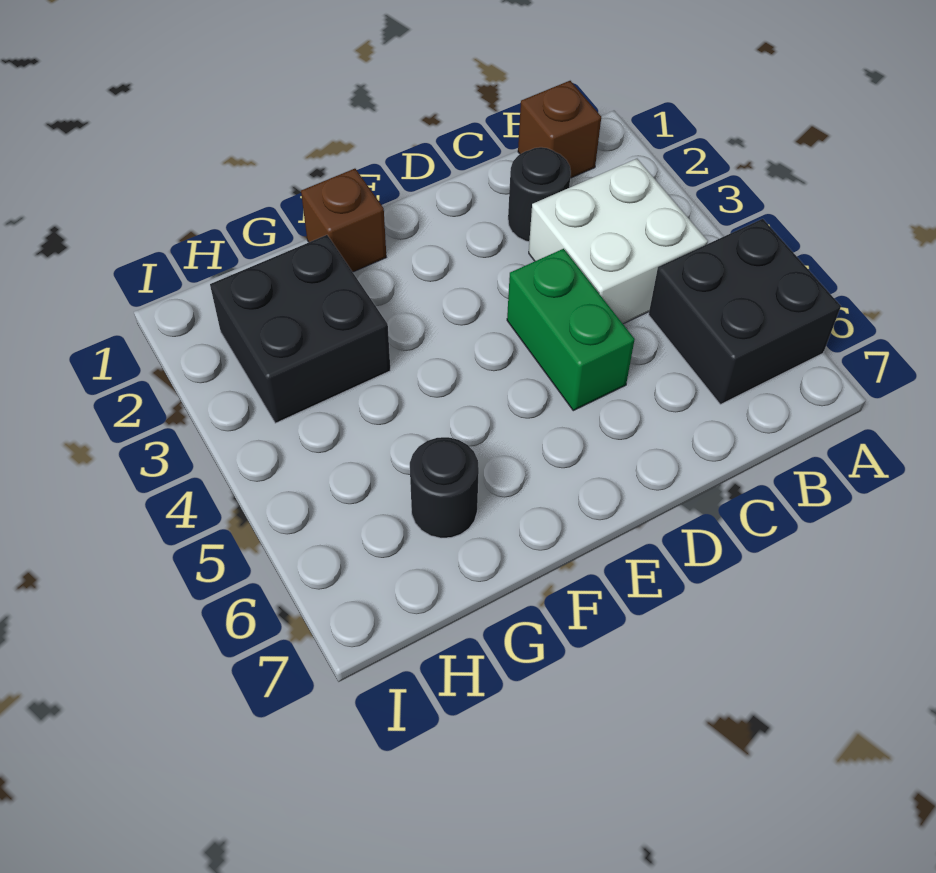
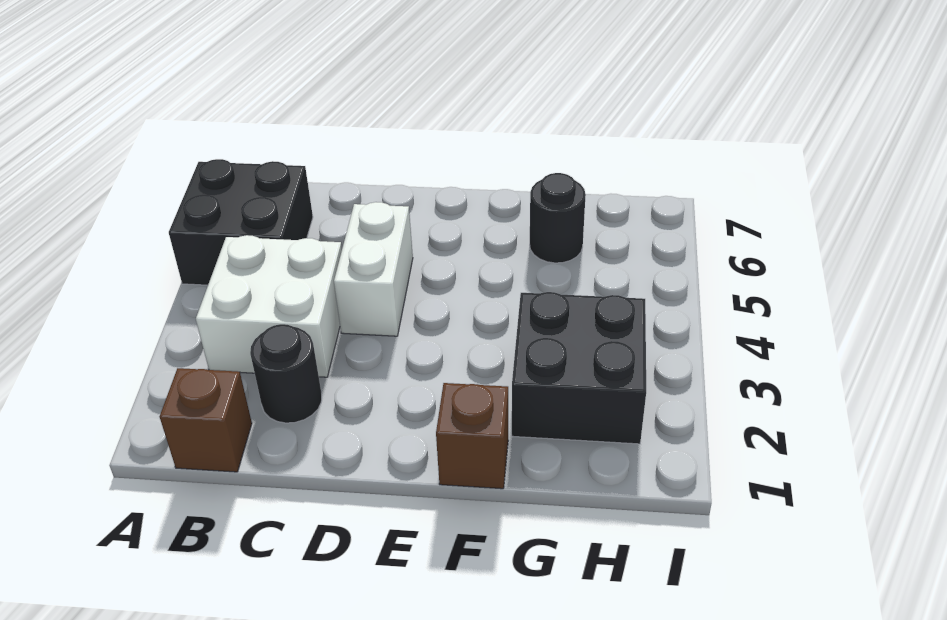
green brick D4:D5 level 1 -> white brick D4:D5 level 1

